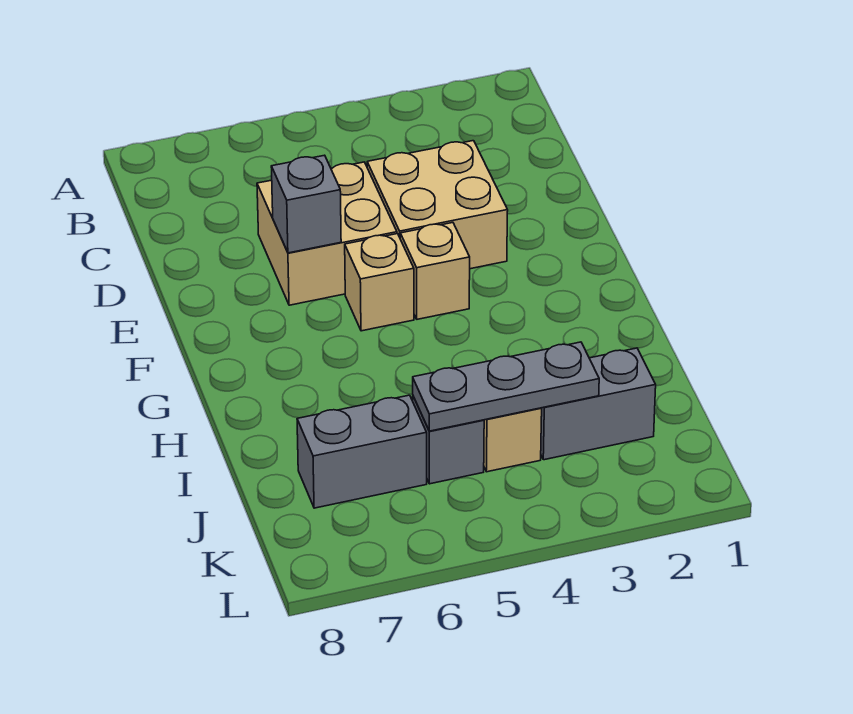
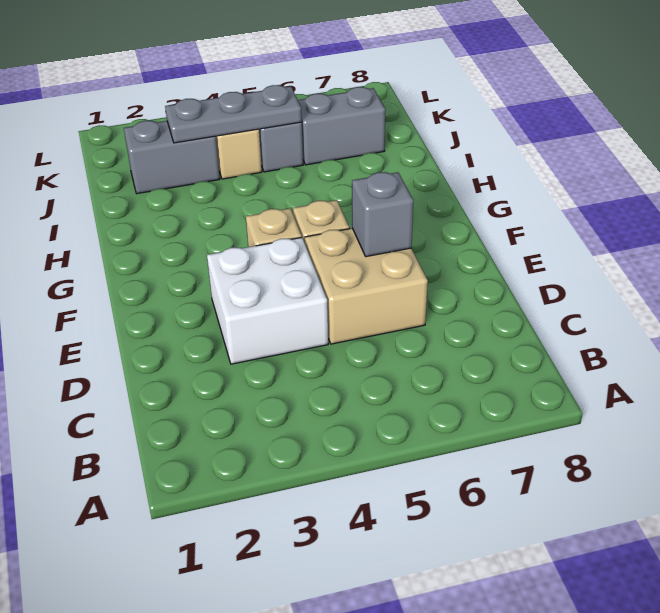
tan brick D3:E4 level 1 -> white brick D3:E4 level 1

